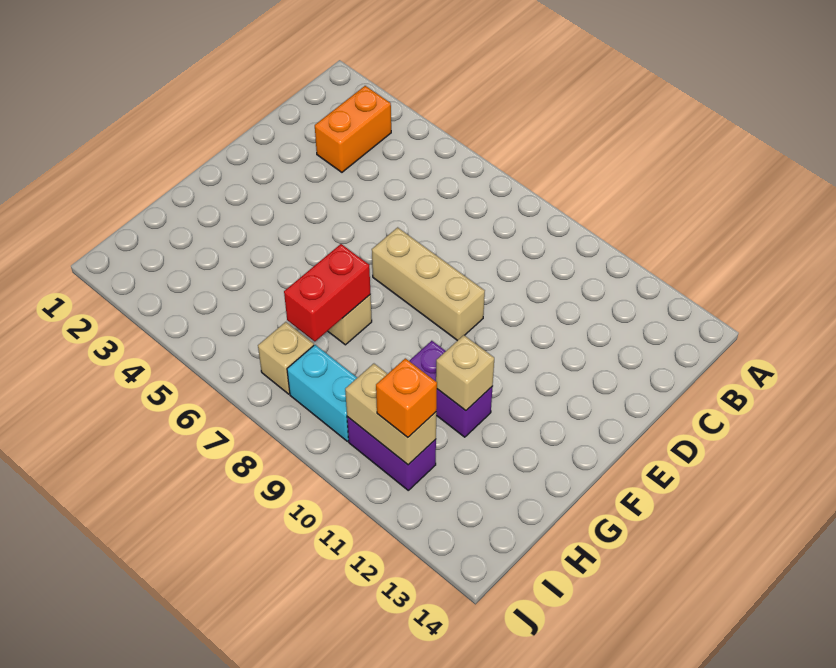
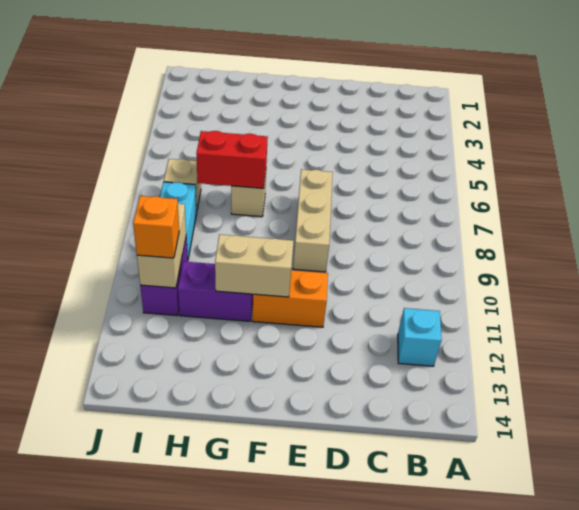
orange brick B3:C3 level 1 -> orange brick E11:F11 level 1
none -> cyan brick B12 level 1
purple brick G10:G11 level 1 -> purple brick G11:H11 level 1
tan brick G11 level 2 -> tan brick F11:G11 level 2

